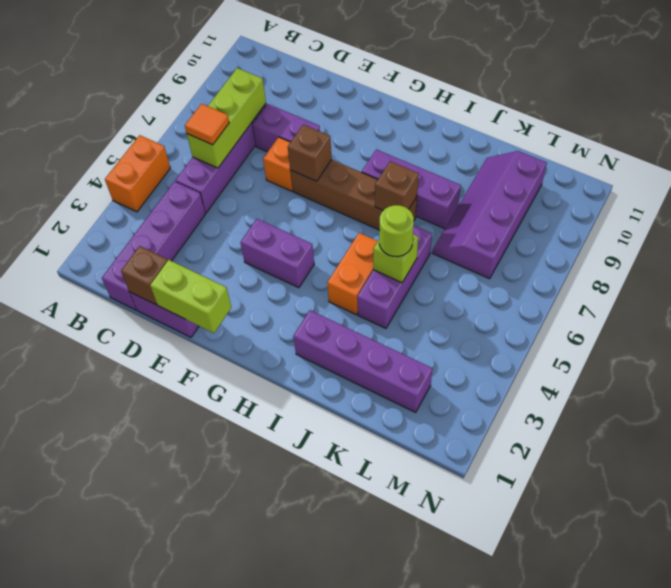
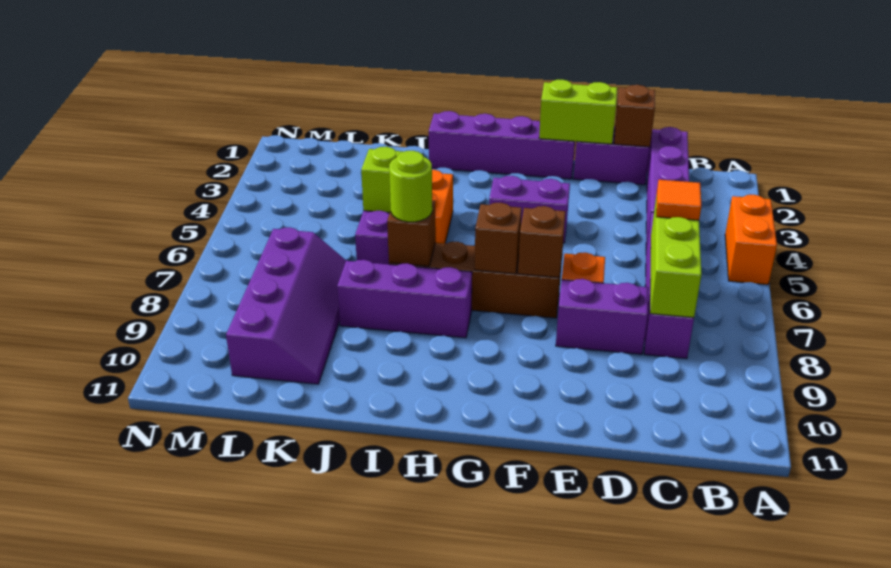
none -> brown brick G7 level 2
purple brick I2:L2 level 1 -> purple brick F1:I1 level 1
lime round brick J5 level 3 -> lime round brick I7 level 3

